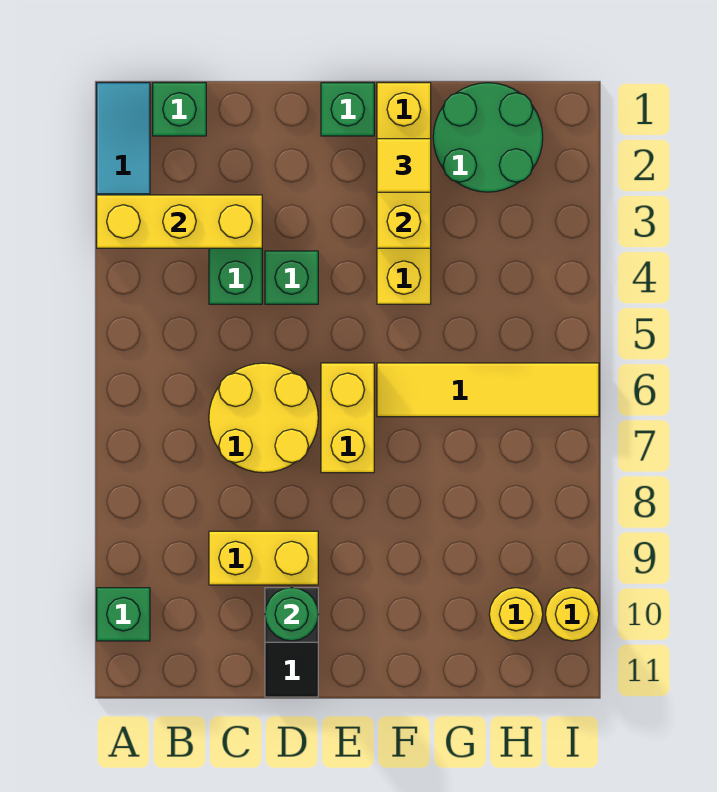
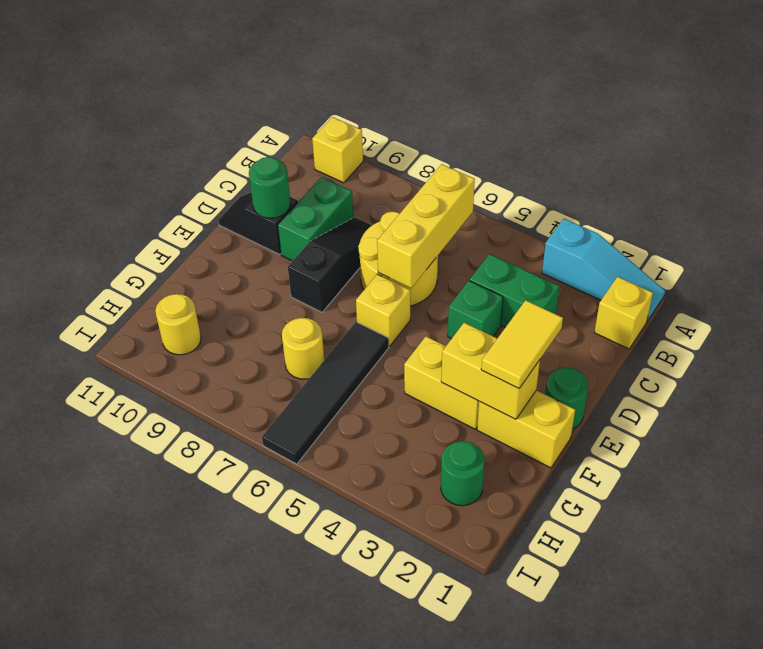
yellow brick A3:C3 level 2 -> yellow brick B6:D6 level 2
green brick A10 level 1 -> yellow brick A10 level 1
green brick B1 level 1 -> yellow brick B1 level 1
none -> black slope C8:E8 level 1 top E
yellow brick C9:D9 level 1 -> green brick C9:D9 level 1
green brick E1 level 1 -> green round brick E1 level 1
yellow brick E6:E7 level 1 -> yellow brick E6 level 1
yellow tile F2 level 3 -> yellow tile E2:F2 level 3
yellow tile F6:I6 level 1 -> black tile F6:I6 level 1
green round brick G1:H2 level 1 -> green round brick H2 level 1
yellow round brick I10 level 1 -> yellow round brick G7 level 1

